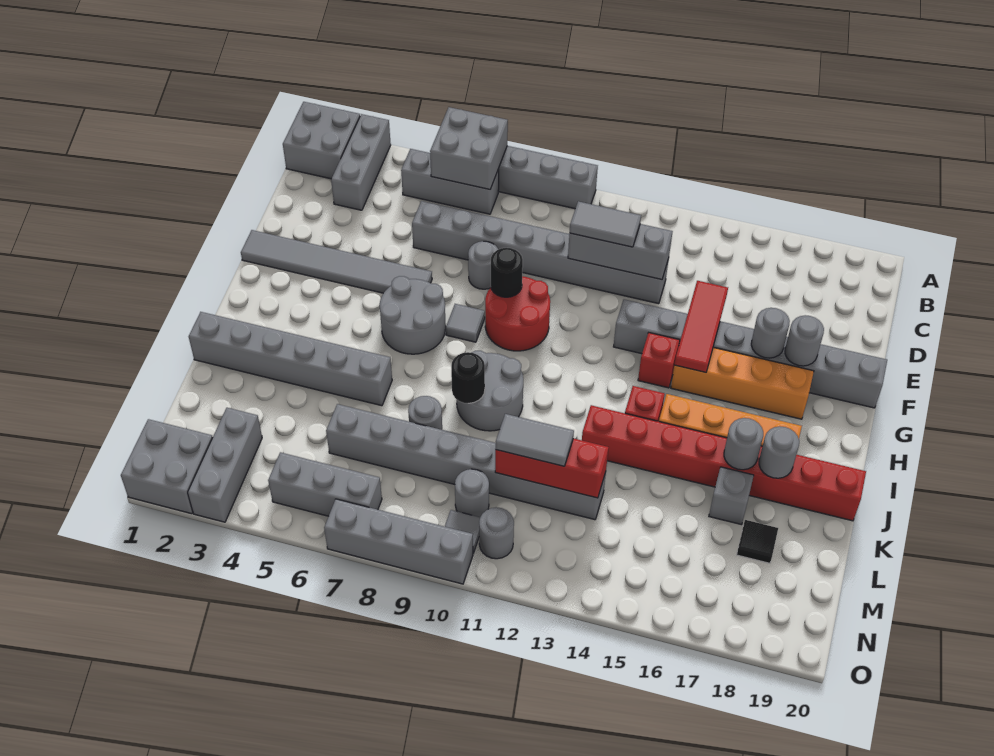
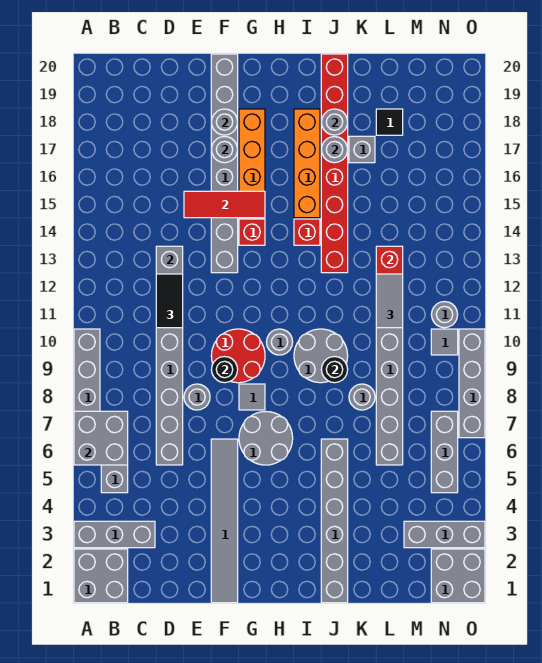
grey tile D11:D12 level 3 -> black tile D11:D12 level 3
grey round brick M10 level 1 -> grey round brick H10 level 1

